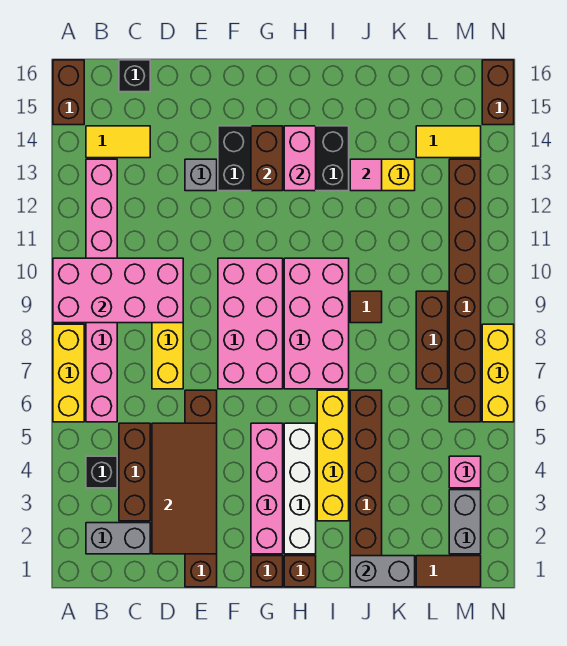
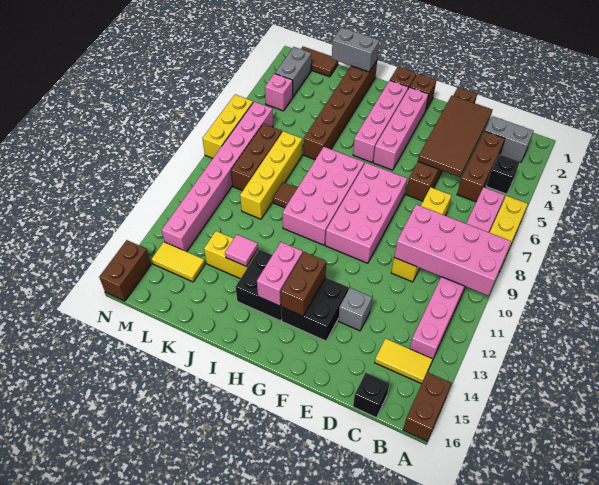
white brick H2:H5 level 1 -> pink brick H2:H5 level 1
yellow brick I3:I6 level 1 -> yellow brick K7:K10 level 1
brown brick M6:M13 level 1 -> pink brick M6:M13 level 1

